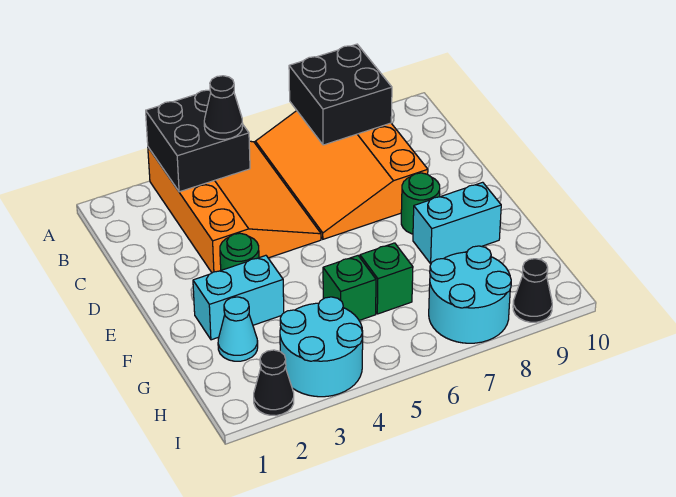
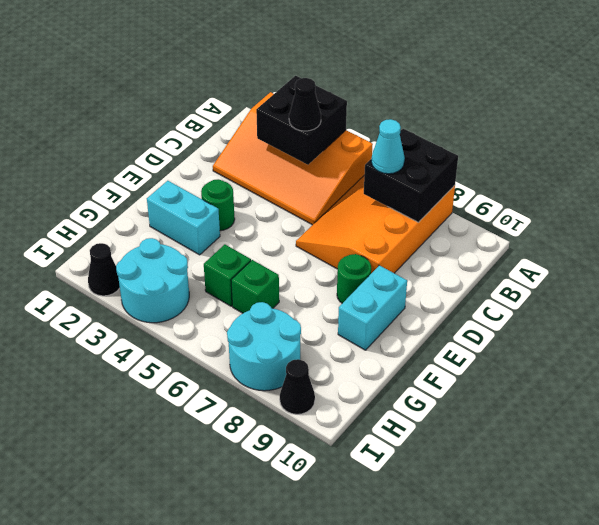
orange slope A3:D5 level 1 top 3 -> orange slope A2:C5 level 1 top A
cyan brick F8:F9 level 1 -> cyan brick E9:F9 level 1
cyan cone G2 level 1 -> cyan cone B7 level 3

